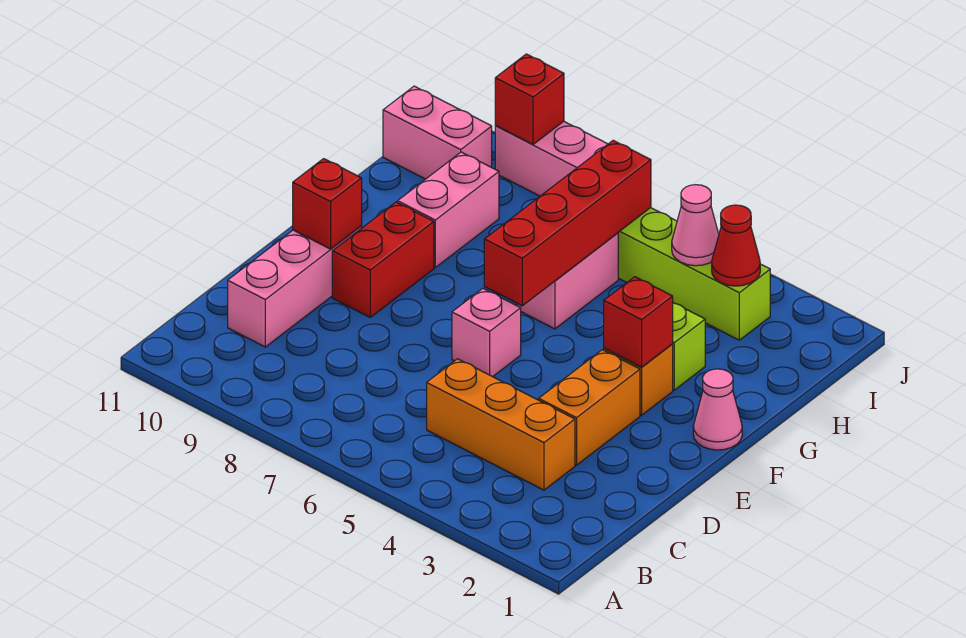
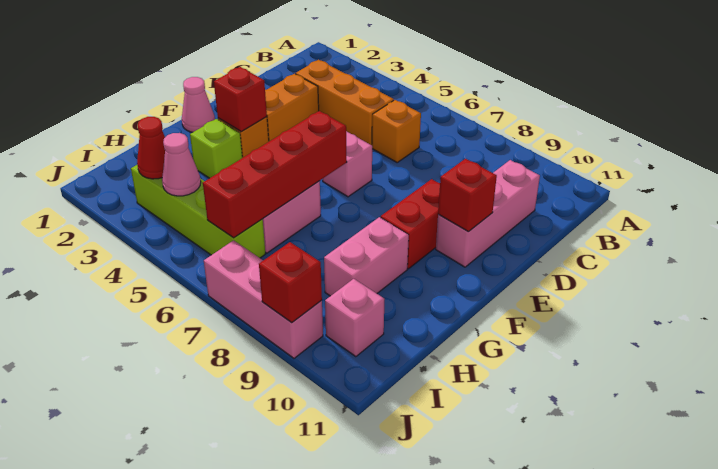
none -> orange brick C6 level 1
pink brick I10:I11 level 1 -> pink brick I10 level 1

